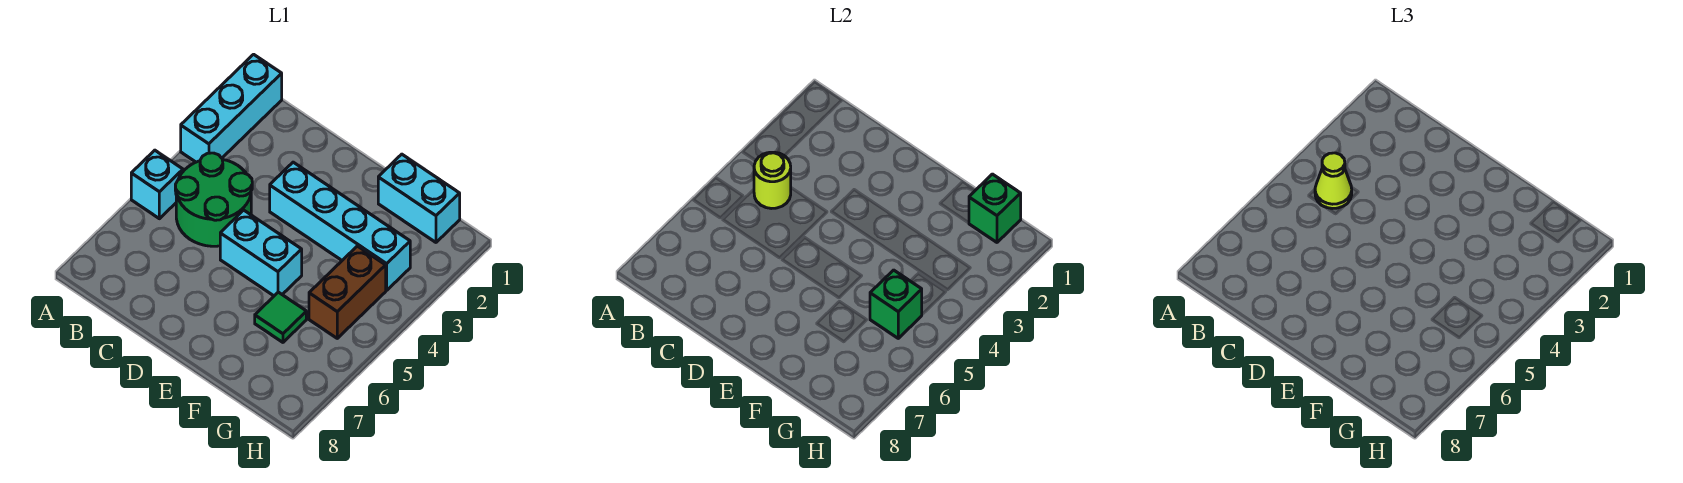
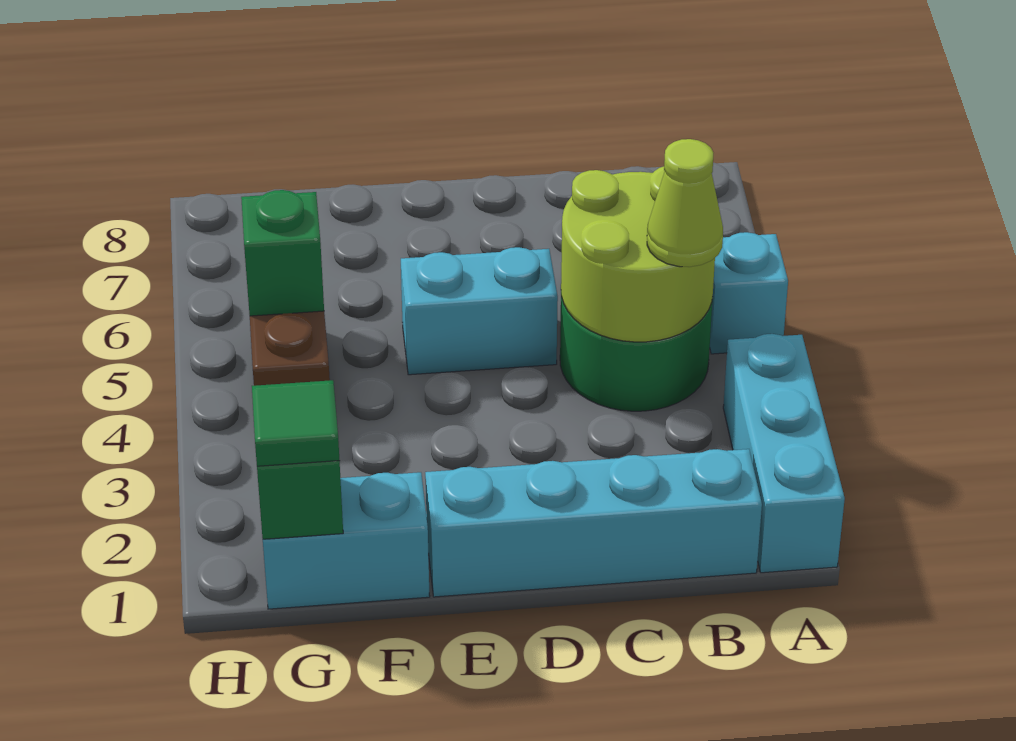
lime round brick B4 level 2 -> lime round brick B4:C5 level 2
cyan brick D3:G3 level 1 -> cyan brick B1:E1 level 1
green tile F6 level 1 -> green tile G1 level 3

